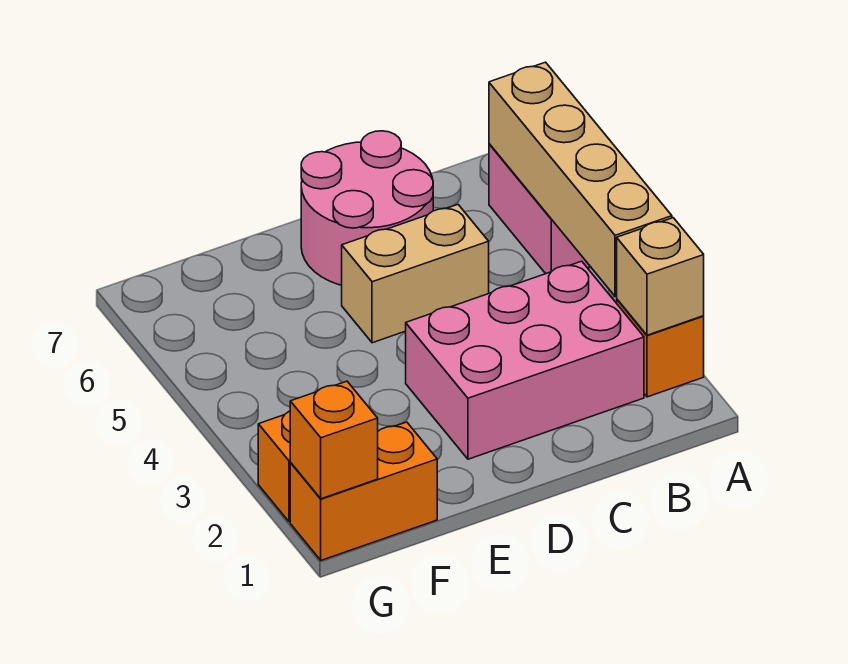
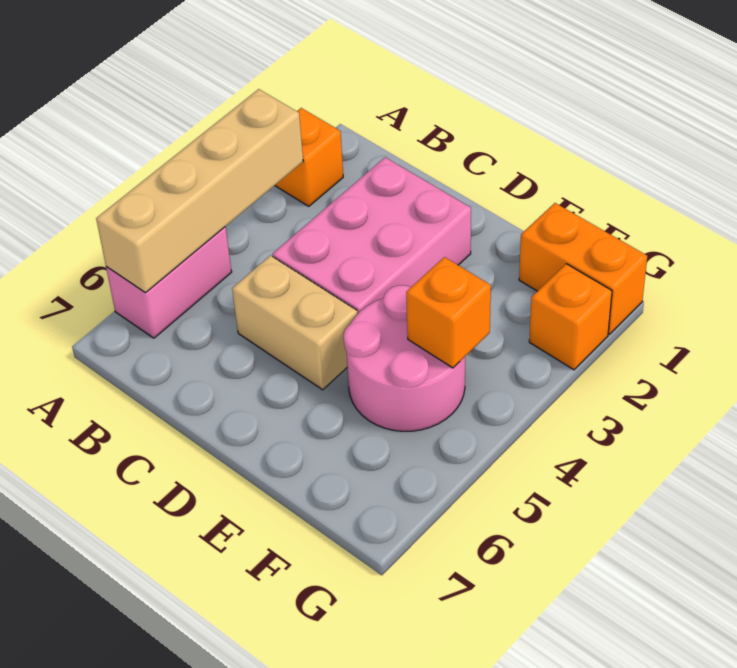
tan brick A2 level 2 -> none
pink brick B2:D3 level 1 -> pink brick C2:D4 level 1
pink round brick C6:D7 level 1 -> pink round brick E4:F5 level 1
orange brick G1 level 2 -> orange brick F4 level 2

